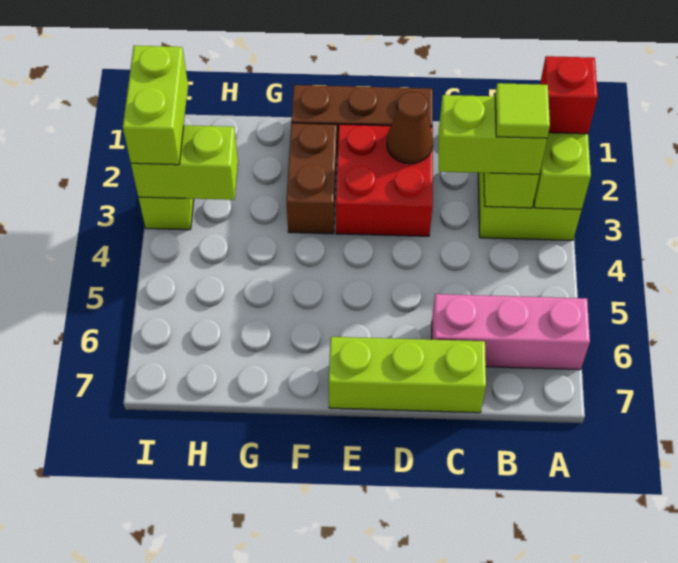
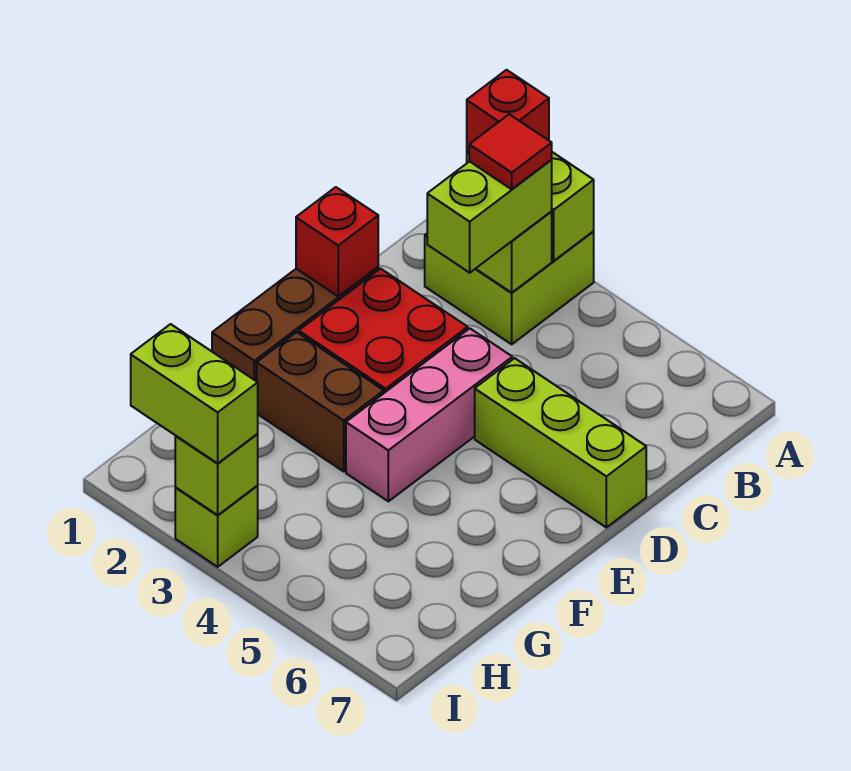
pink brick A6:C6 level 1 -> pink brick D4:F4 level 1
lime tile B3 level 4 -> red tile B3 level 4
lime brick C7:E7 level 1 -> lime brick D5:D7 level 1
none -> red brick D1 level 2
brown cone D2 level 2 -> none
lime brick H3:I3 level 2 -> lime brick I3 level 2

